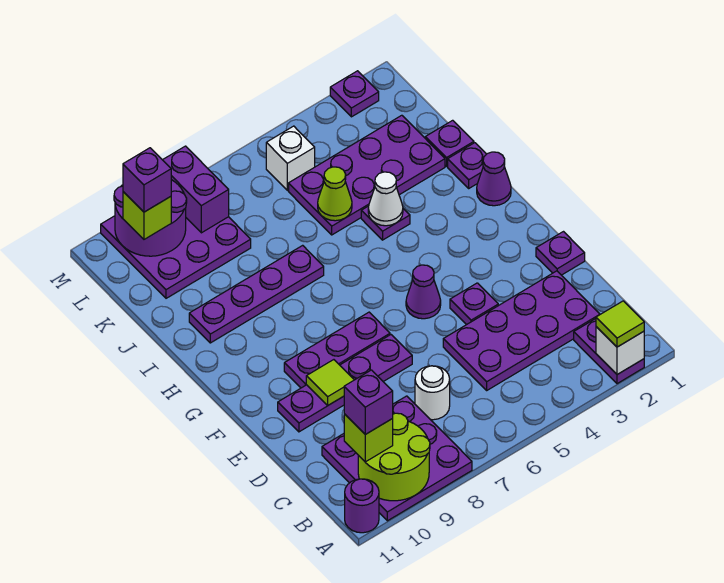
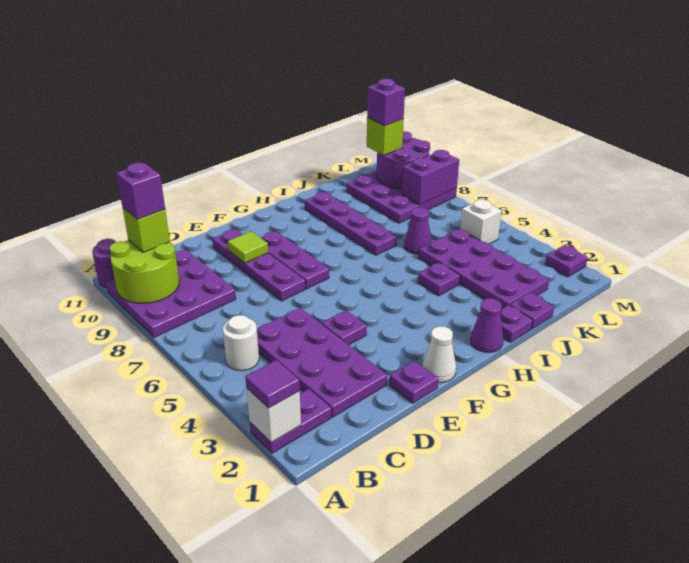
lime tile A2 level 3 -> purple tile A2 level 3
white round brick C7 level 1 -> white round brick B5 level 1
purple cone F5 level 1 -> purple cone J6 level 1
white cone I4 level 2 -> white cone F1 level 1
lime cone J5 level 2 -> none

